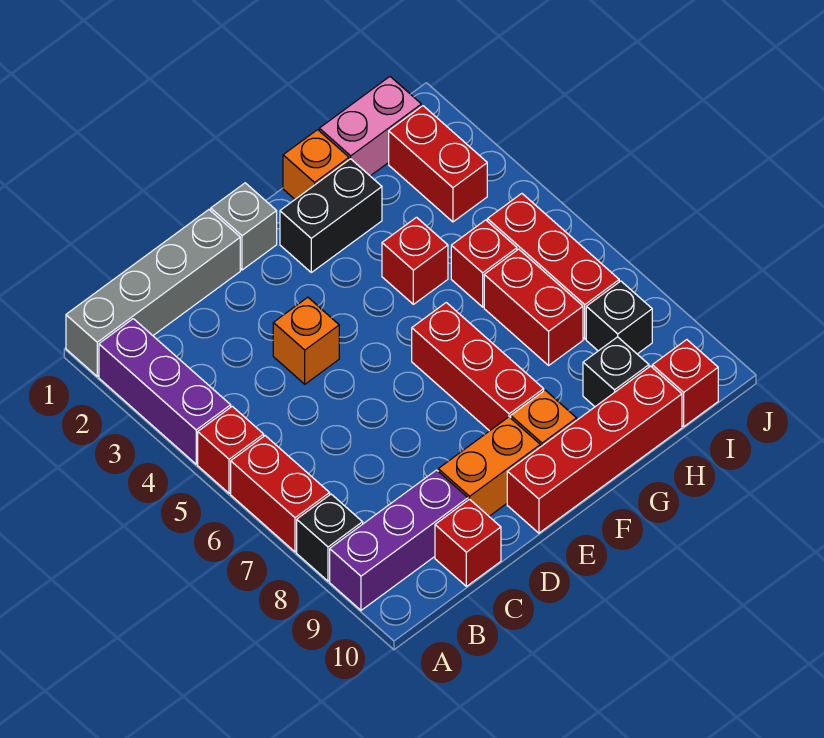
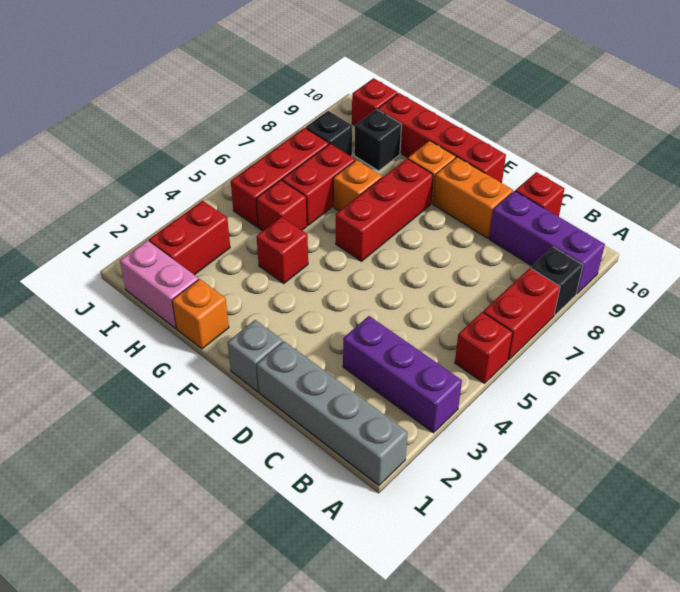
purple brick A2:A4 level 1 -> purple brick A3:C3 level 1
orange brick D4 level 1 -> orange brick G7 level 1
black brick F2:G2 level 1 -> none

